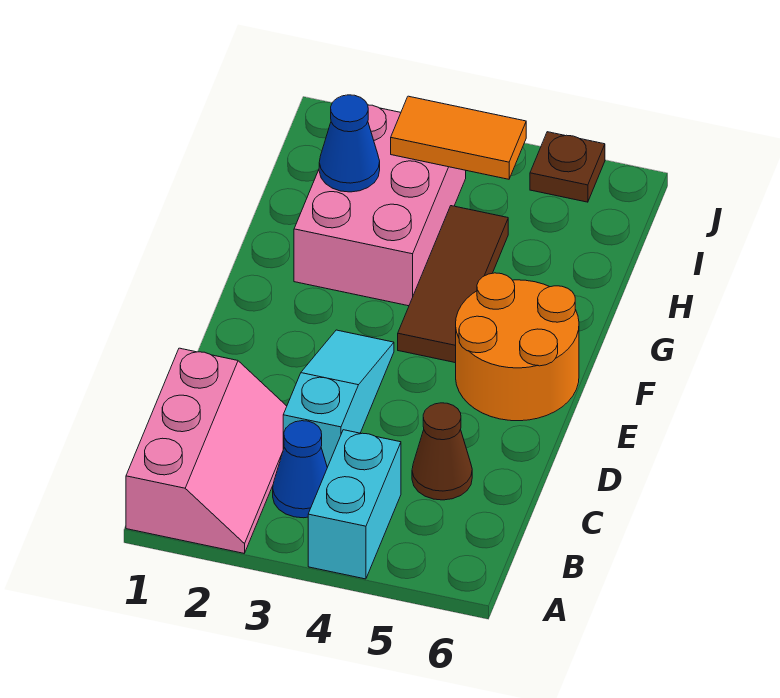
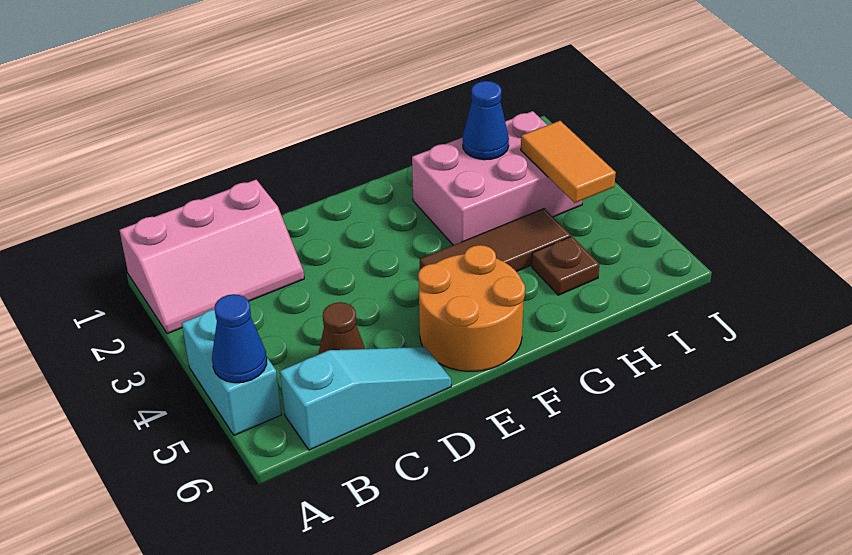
cyan brick A4:B4 level 1 -> cyan brick A4:A5 level 1
blue cone B3 level 1 -> blue cone A5 level 2
cyan slope C3:E3 level 1 top C -> cyan slope B6:D6 level 1 top B
brown plate J5 level 1 -> brown plate H5 level 1

